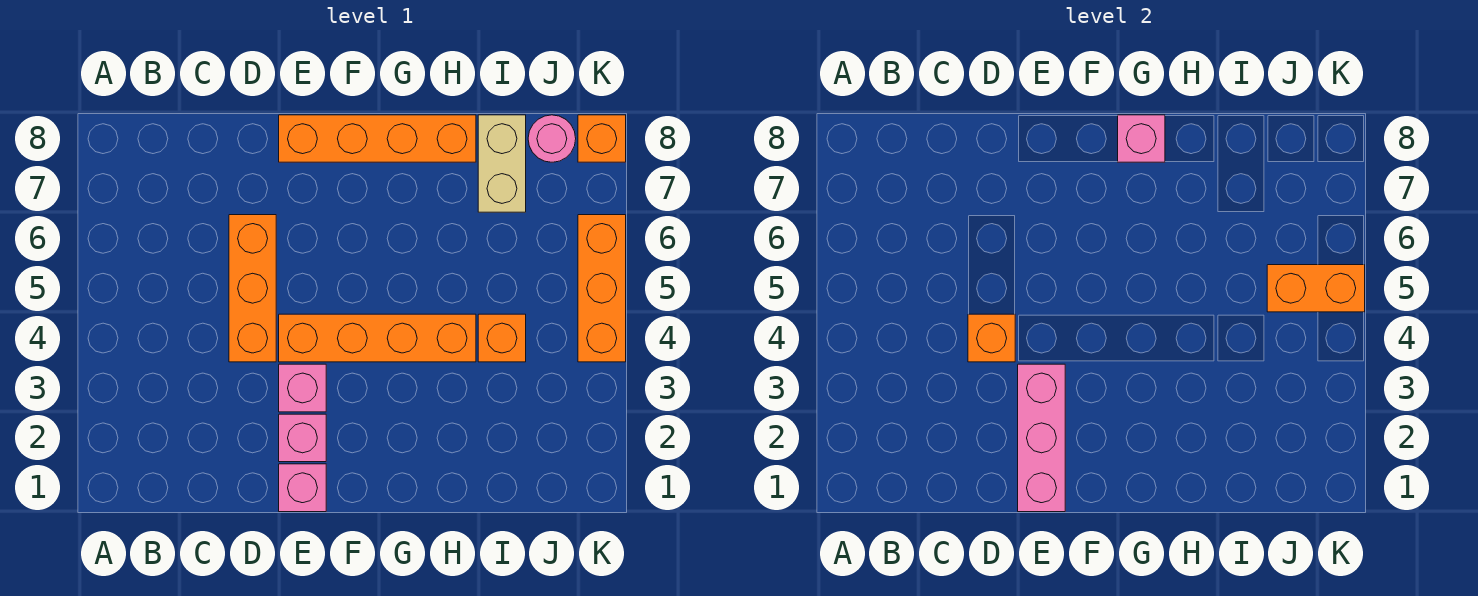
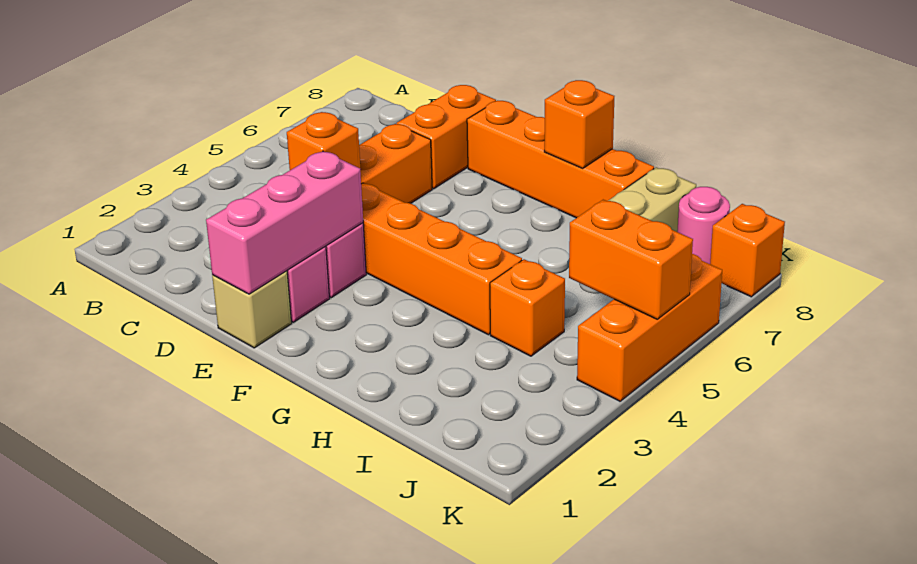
none -> orange brick D7:D8 level 1
pink brick E1 level 1 -> tan brick E1 level 1
pink brick G8 level 2 -> orange brick G8 level 2

